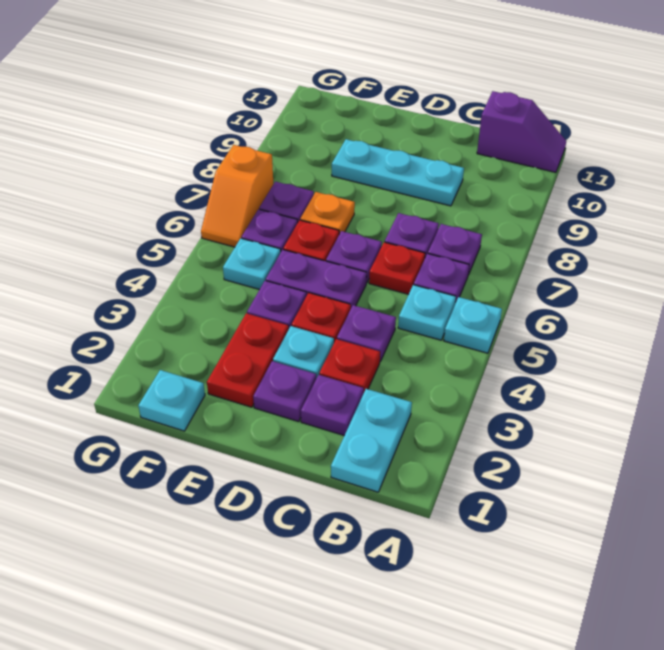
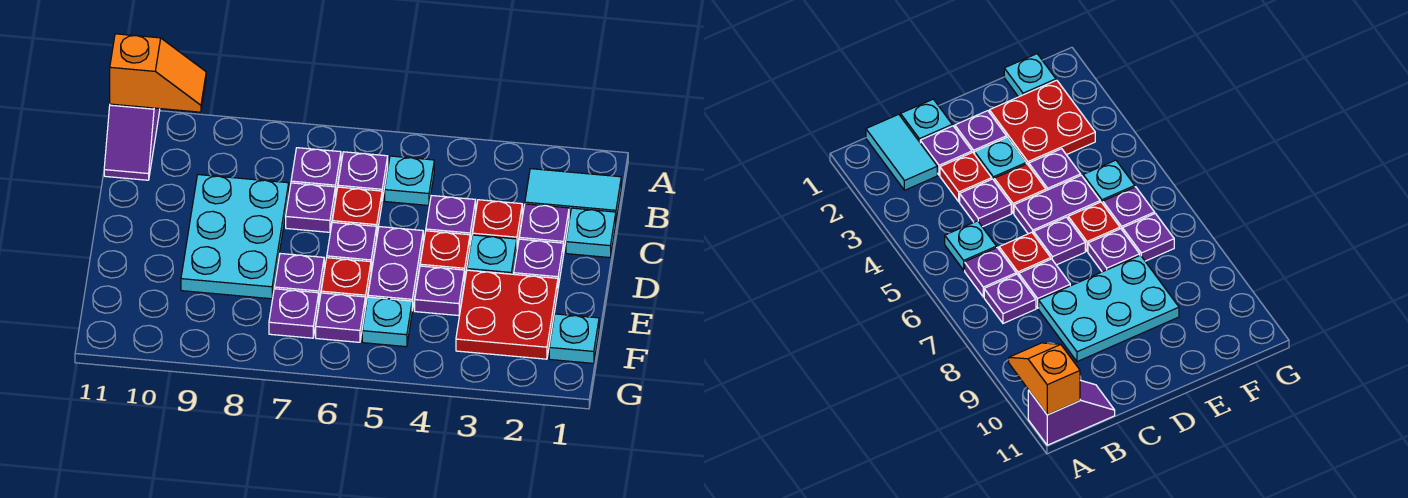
cyan plate A5 level 1 -> cyan plate C1 level 1
purple slope A11:B11 level 1 top B -> purple slope A11:B11 level 1 top A
cyan plate B1:B2 level 1 -> cyan tile B1:B2 level 1
cyan plate C9:E9 level 1 -> cyan plate C8:E9 level 1
red plate E2:E3 level 1 -> red plate E2:F3 level 1
orange plate E7 level 1 -> purple plate E7 level 1
orange slope G6:G7 level 1 top 7 -> orange slope A10:A11 level 2 top 11

